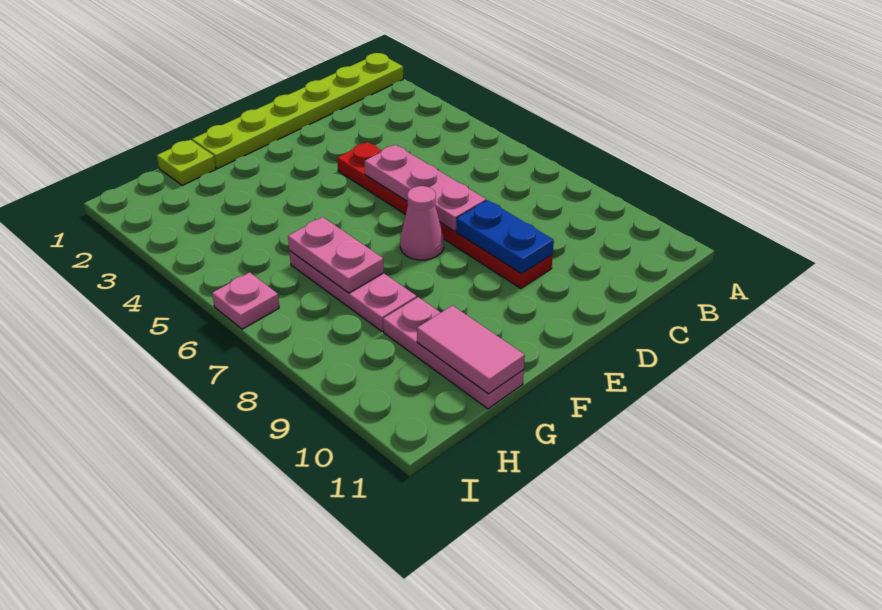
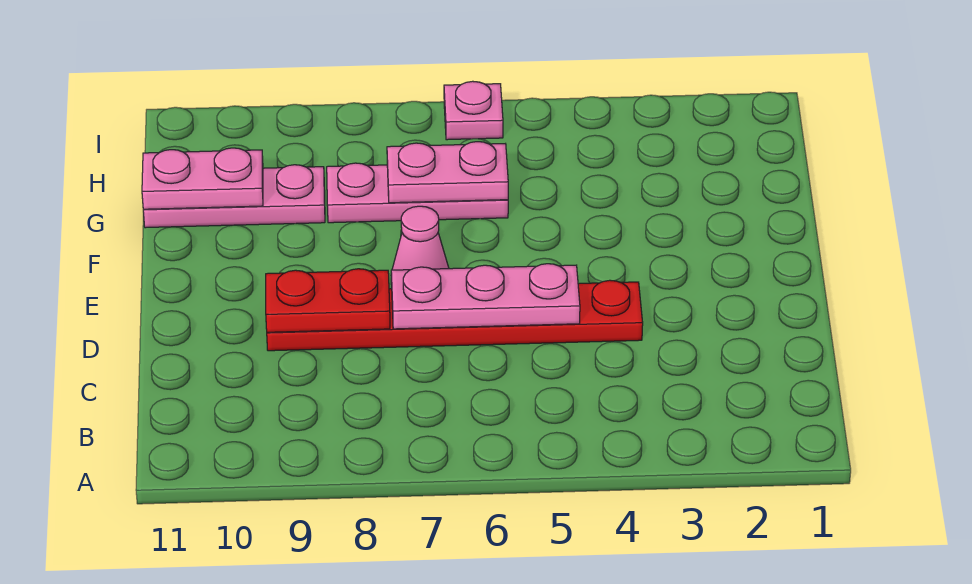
lime plate A1:F1 level 1 -> none
blue plate D8:D9 level 2 -> red plate D8:D9 level 2
lime plate G1 level 1 -> none
pink tile G10:G11 level 2 -> pink plate G10:G11 level 2

